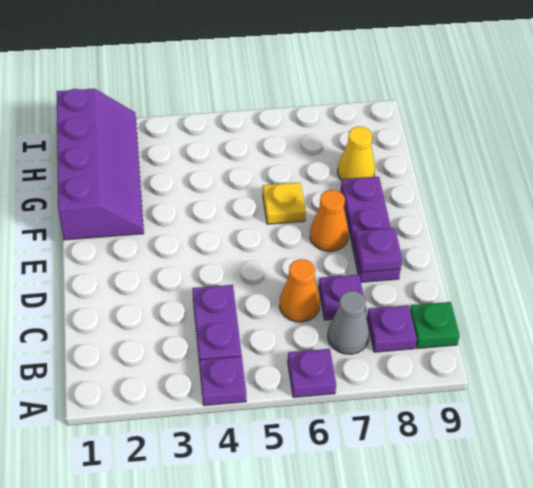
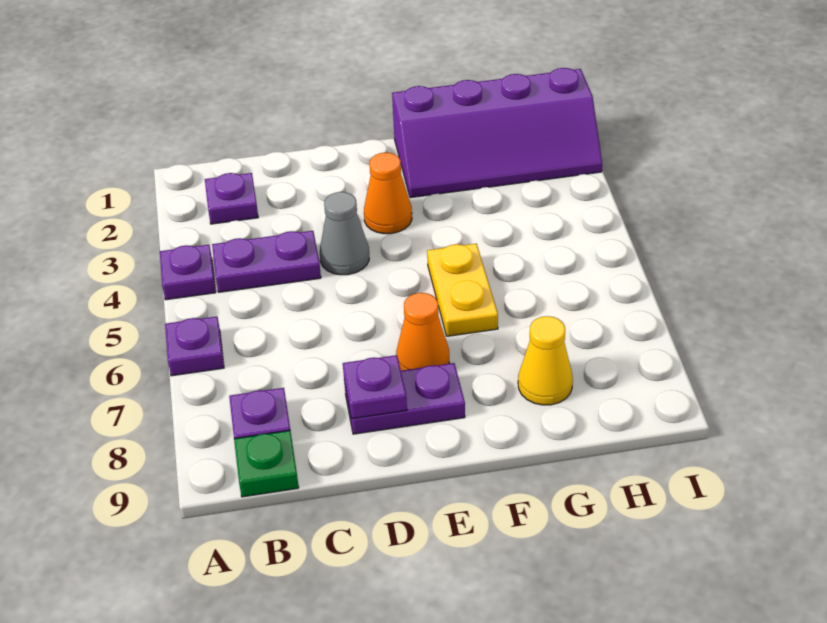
grey cone B7 level 1 -> grey cone D4 level 1
orange cone C6 level 1 -> orange cone E3 level 1
purple plate C7 level 1 -> purple plate B2 level 1
purple plate D8:F8 level 1 -> purple plate D8:E8 level 1
yellow plate F6 level 1 -> yellow plate F5:F6 level 1

